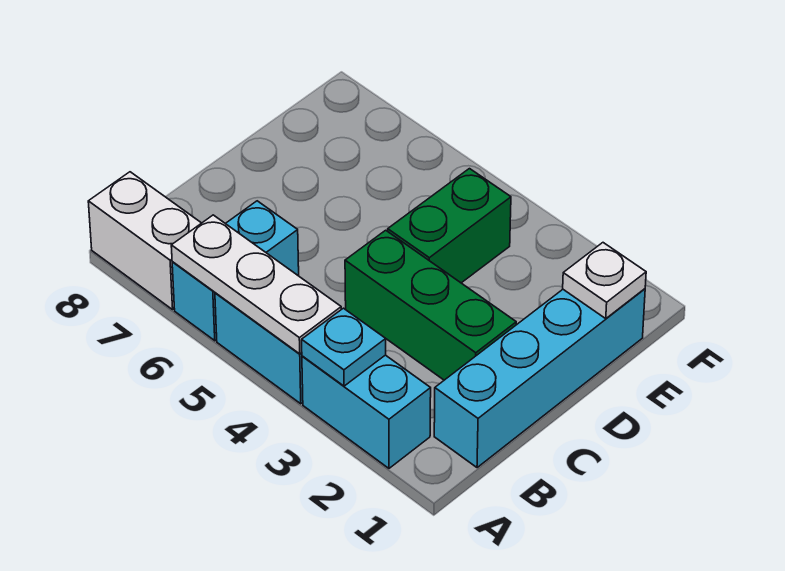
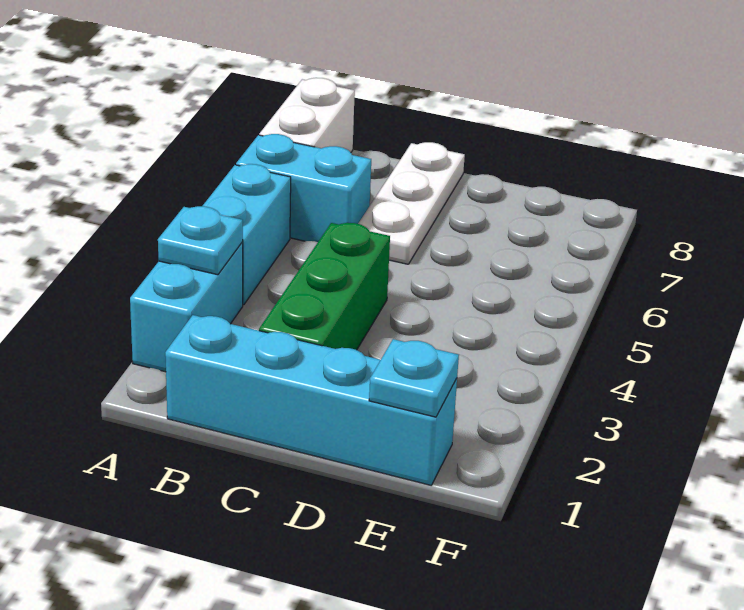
white plate A4:A6 level 2 -> white plate C6:C8 level 1
green brick D4:E4 level 1 -> none
white plate E1 level 2 -> cyan plate E1 level 2

